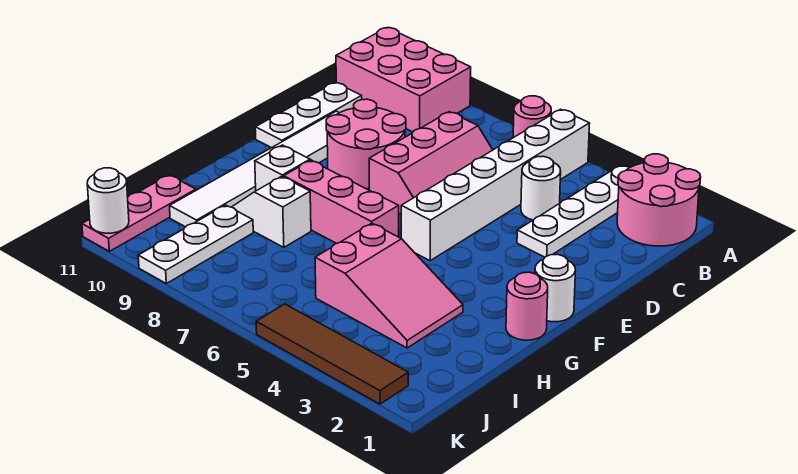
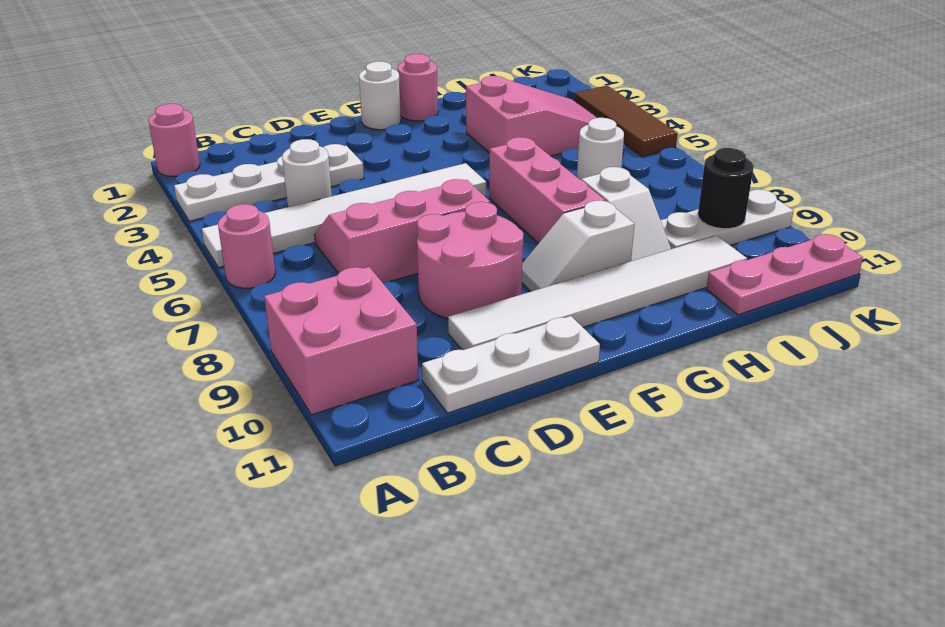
pink round brick A1:B2 level 1 -> pink round brick A1 level 1
white brick A5:F5 level 1 -> white tile A5:F5 level 1
pink brick A9:B11 level 1 -> pink brick A9:B10 level 1
pink slope H3:I5 level 1 top 5 -> pink slope H3:J4 level 1 top H
none -> black round brick J9 level 2
brown tile K2:K5 level 1 -> brown tile K3:K5 level 1
white round brick K11 level 2 -> white round brick I6 level 1

